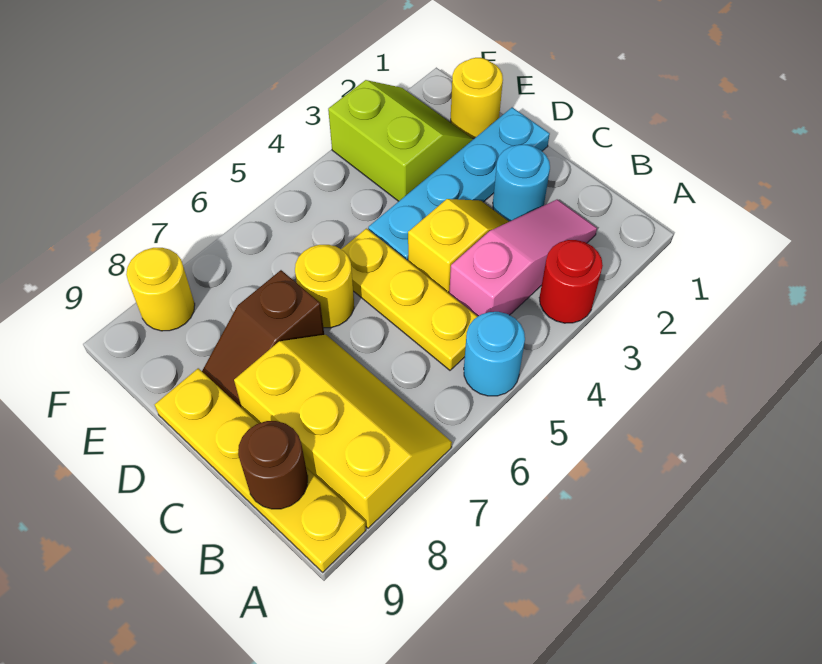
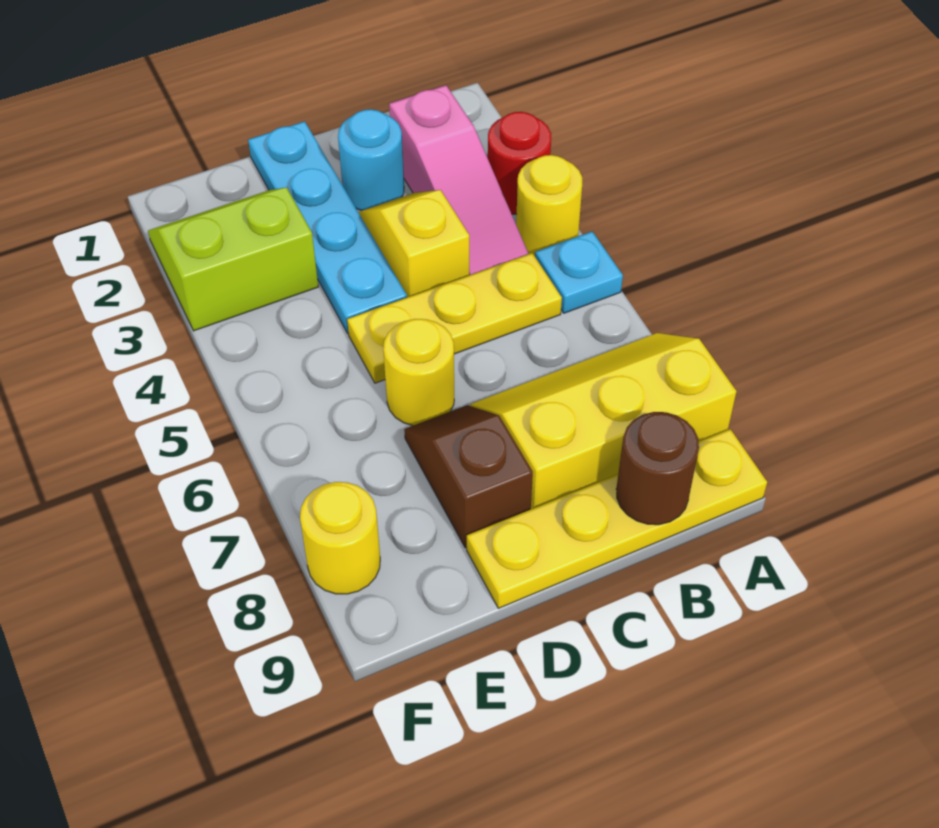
cyan round brick A5 level 1 -> cyan plate A5 level 1
pink slope B2:B4 level 1 top 4 -> pink slope B2:B4 level 1 top 2
brown slope D7:D8 level 1 top 7 -> brown slope D7:D8 level 1 top 8
yellow round brick E1 level 1 -> yellow round brick A4 level 1

